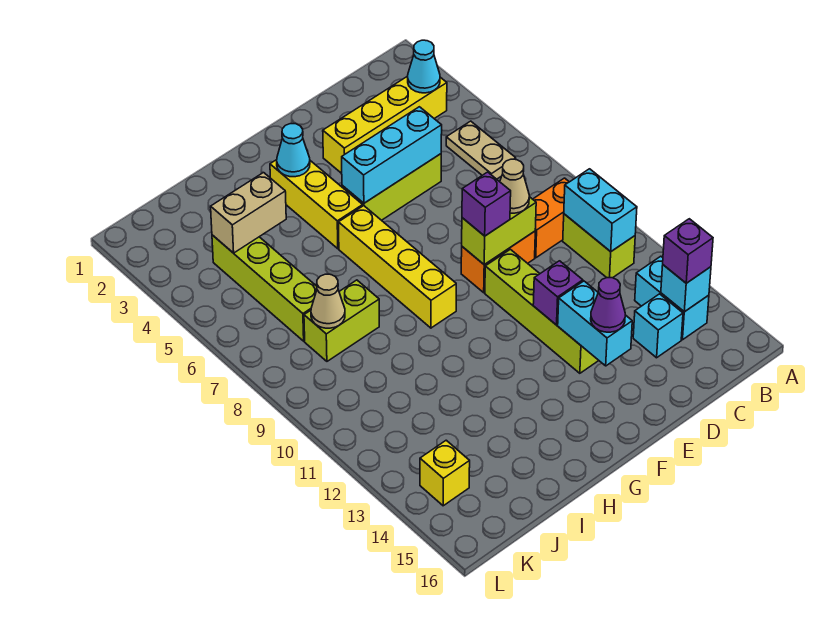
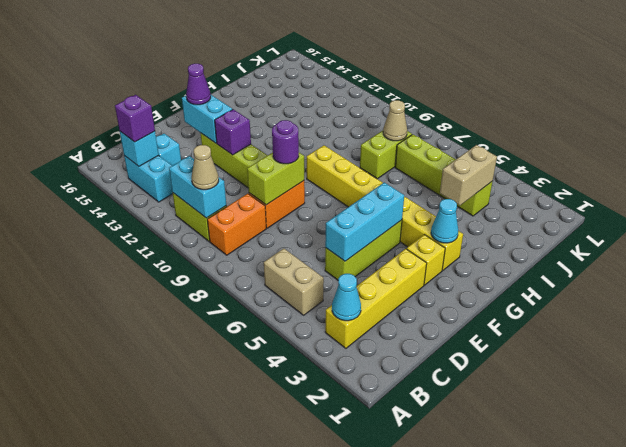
tan plate B5:B6 level 1 -> tan brick B5:B6 level 1
tan cone D9 level 3 -> tan cone B10 level 3
purple brick E9 level 3 -> purple round brick E9 level 3
yellow brick K14 level 1 -> yellow brick F3 level 1

